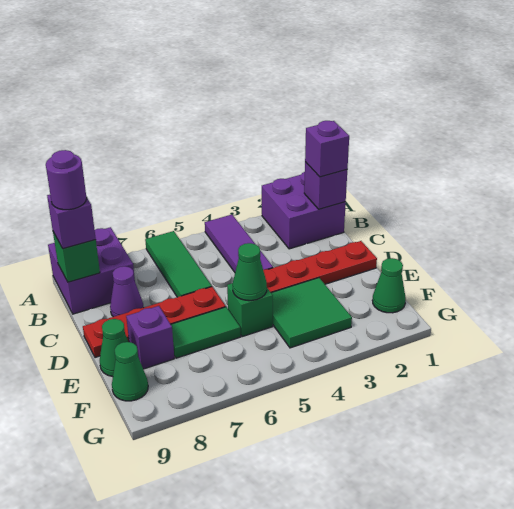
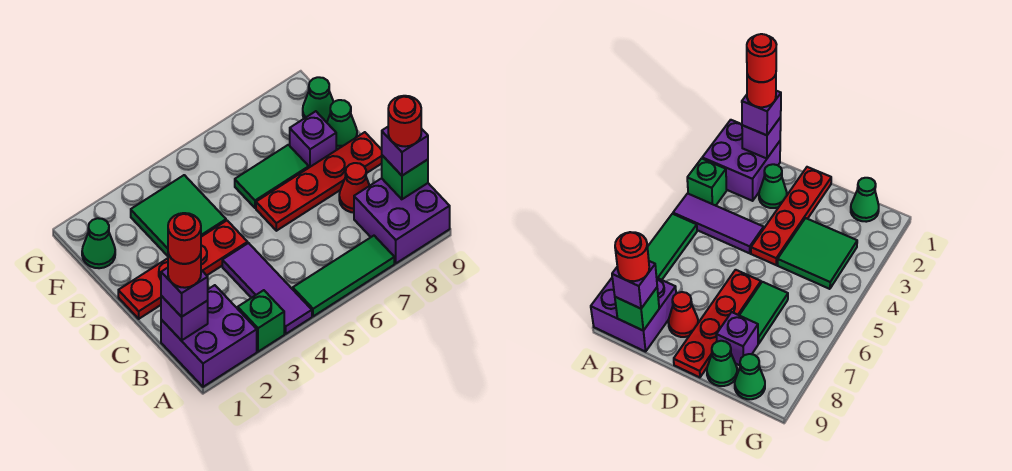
green tile A6:C6 level 1 -> green tile A5:A7 level 1
none -> red round brick B1 level 4
none -> red round brick B1 level 5
purple round brick B9 level 4 -> red round brick B9 level 4
purple cone C8 level 1 -> red cone C8 level 1
green brick E5 level 1 -> green brick A3 level 1
green cone E5 level 2 -> green cone C2 level 1

